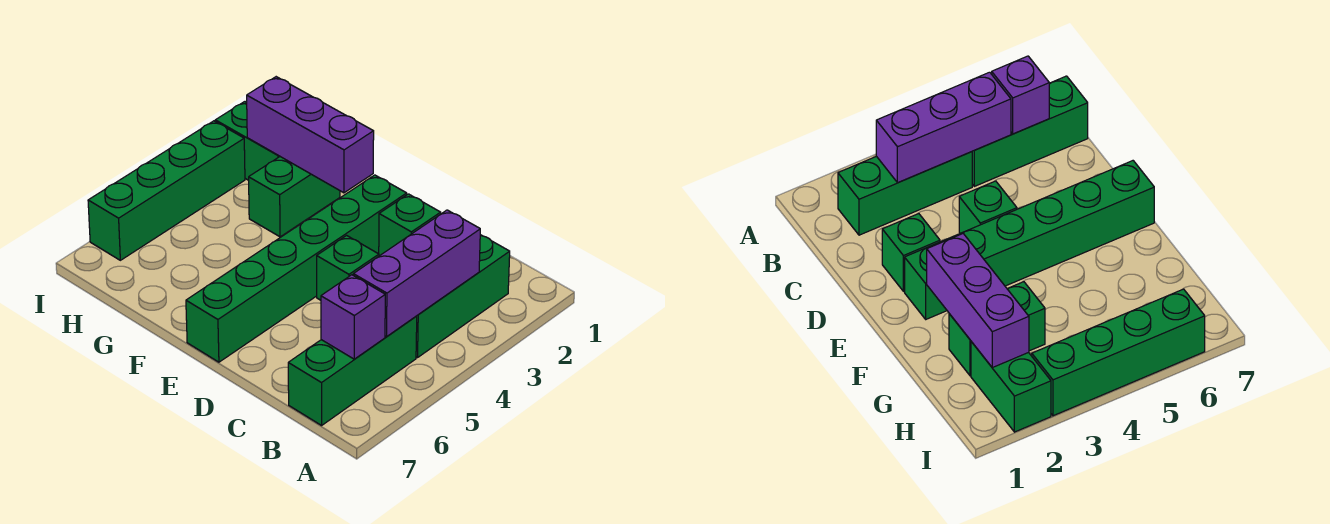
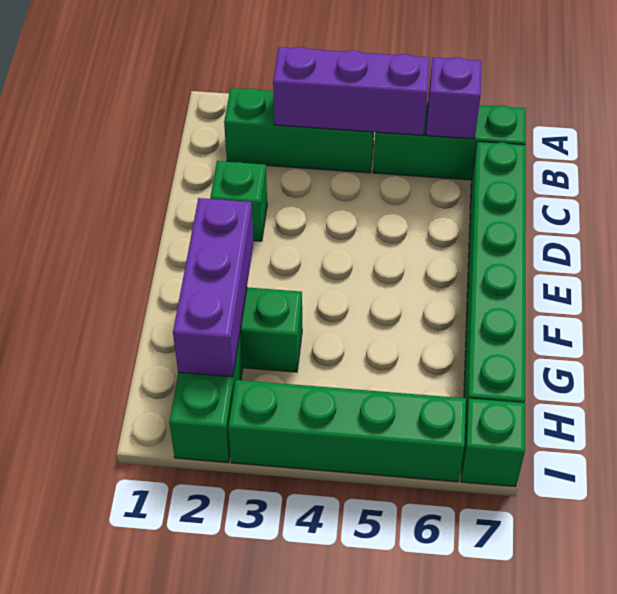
green brick D4 level 1 -> green brick I7 level 1
green brick E2:E7 level 1 -> green brick C7:H7 level 1

